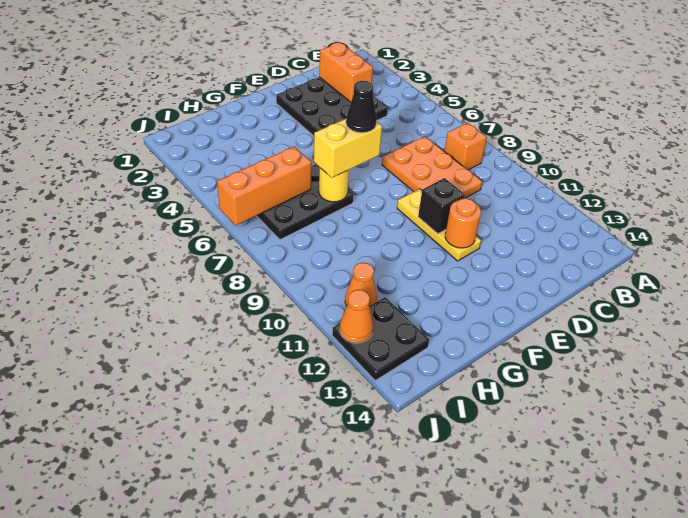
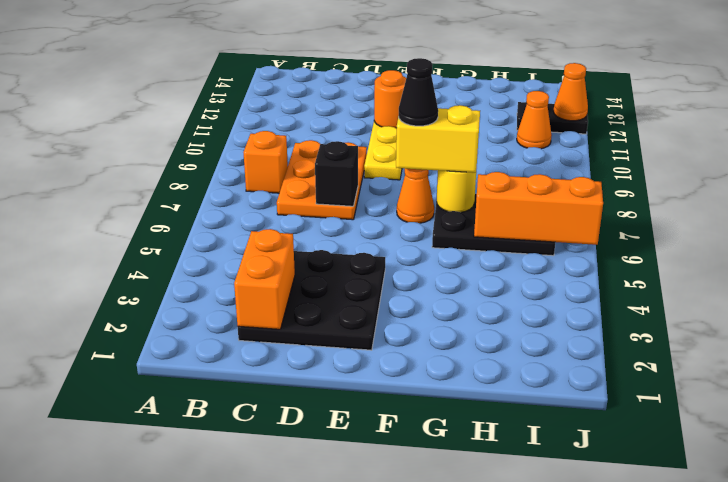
black brick E10 level 2 -> black brick D7 level 2
none -> orange cone F7 level 1
black plate I12:J13 level 1 -> black plate I12:J12 level 1

